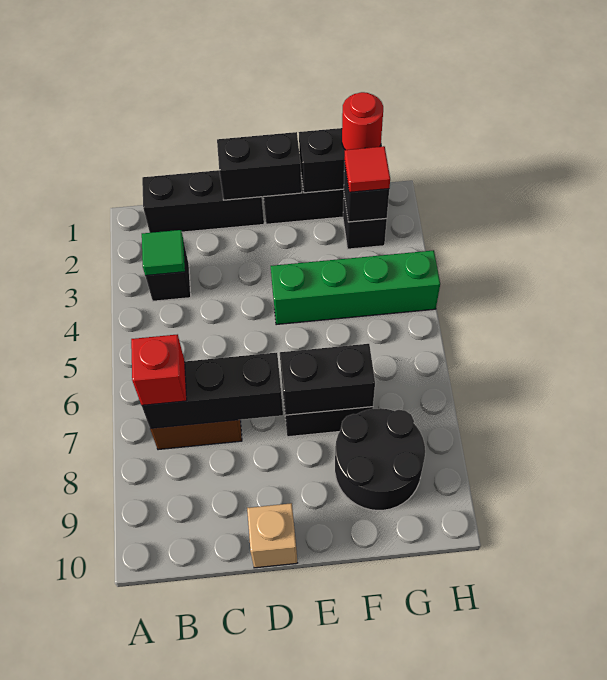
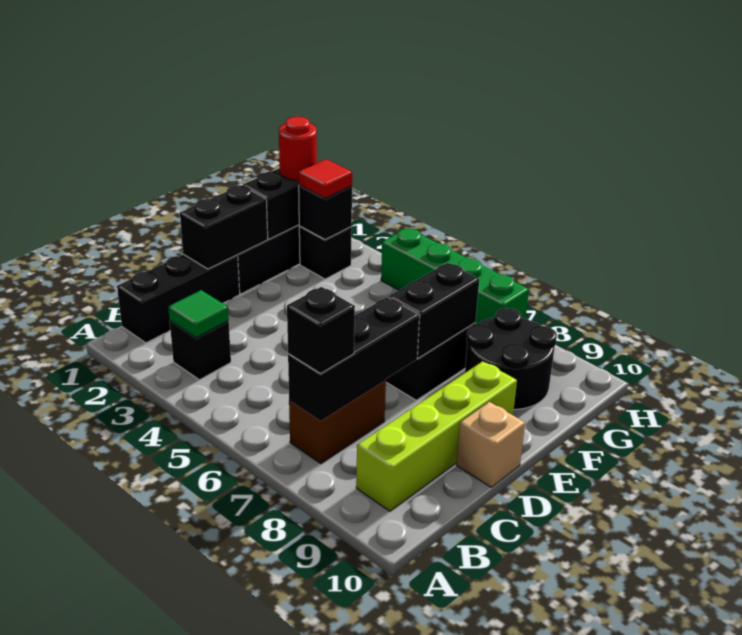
red brick B7 level 3 -> black brick B7 level 3
none -> lime brick B9:E9 level 1
green brick E4:H4 level 1 -> green brick H4:H7 level 1

